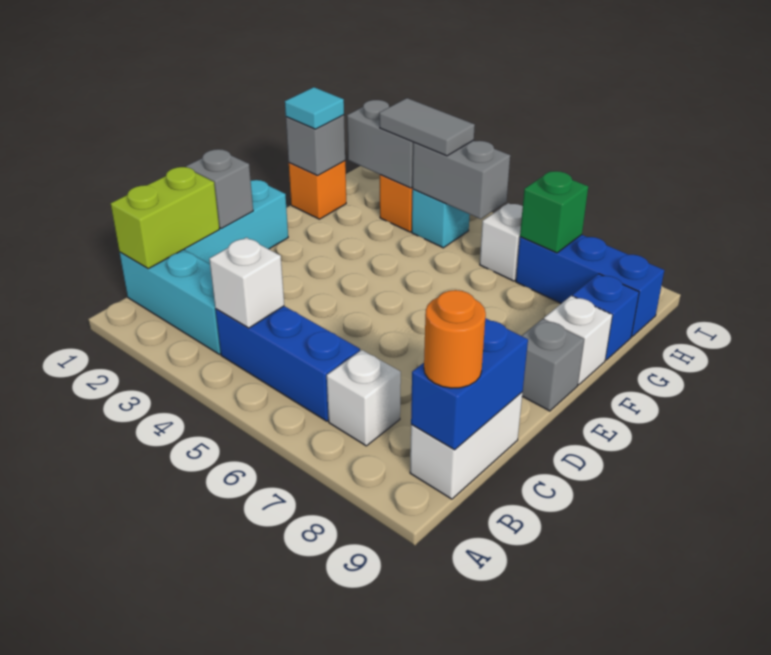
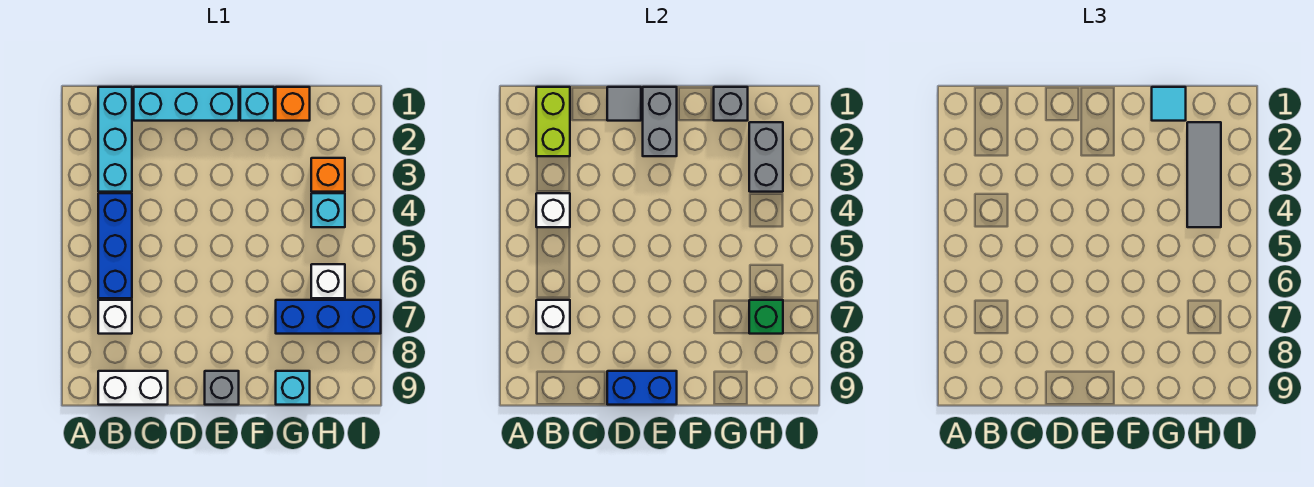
lime brick B1:C1 level 2 -> lime brick B1:B2 level 2
blue brick B9:C9 level 2 -> blue brick D9:E9 level 2
orange round brick B9 level 3 -> none
grey brick D1 level 2 -> grey tile D1 level 2
none -> cyan brick F1 level 1
white brick F9 level 1 -> white brick B7 level 2
blue brick G9 level 1 -> cyan brick G9 level 1
grey tile H3:H4 level 3 -> grey tile H2:H4 level 3
grey brick H4:H5 level 2 -> grey brick E1:E2 level 2
blue brick H7:H9 level 1 -> blue brick G7:I7 level 1

